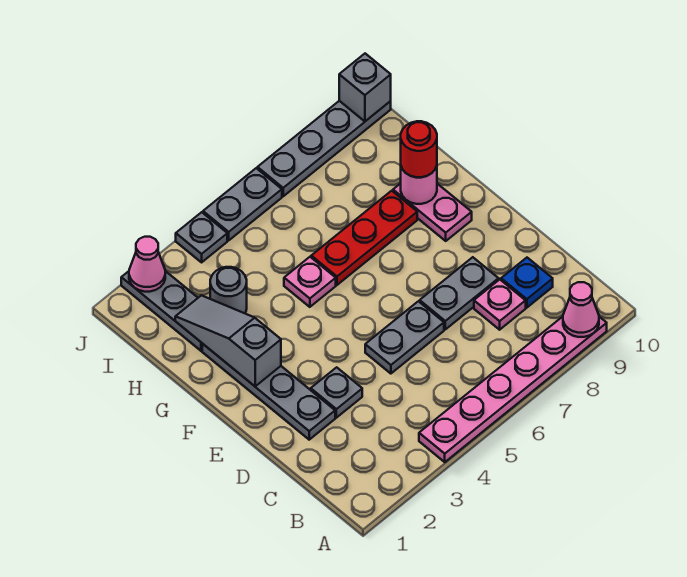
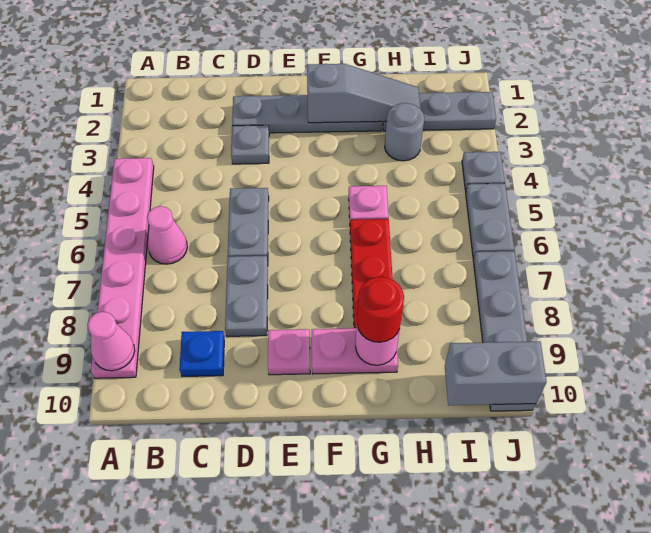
pink plate C8 level 1 -> pink plate E9 level 1
pink cone J2 level 2 -> pink cone B6 level 1
grey brick J10 level 2 -> grey brick I10:J10 level 2

